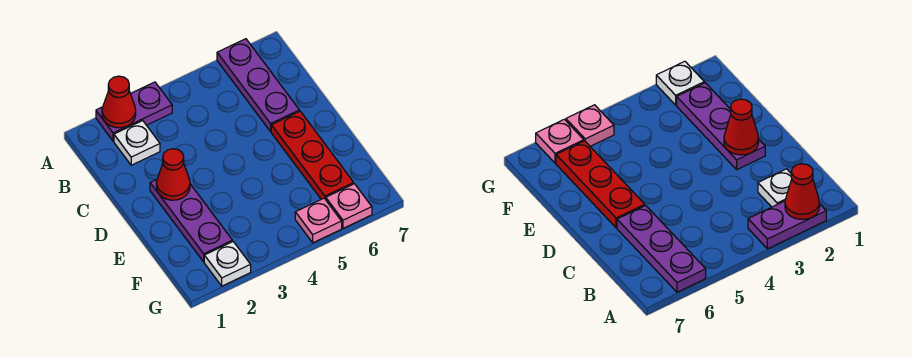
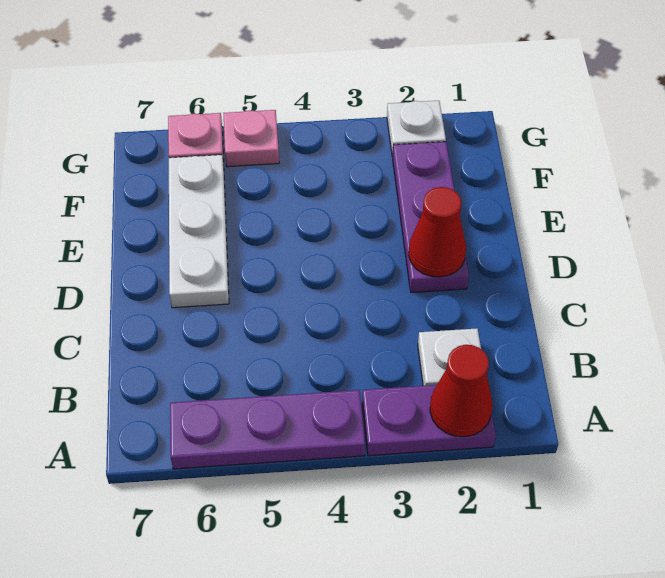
purple plate A6:C6 level 1 -> purple plate A4:A6 level 1
red plate D6:F6 level 1 -> white plate D6:F6 level 1

